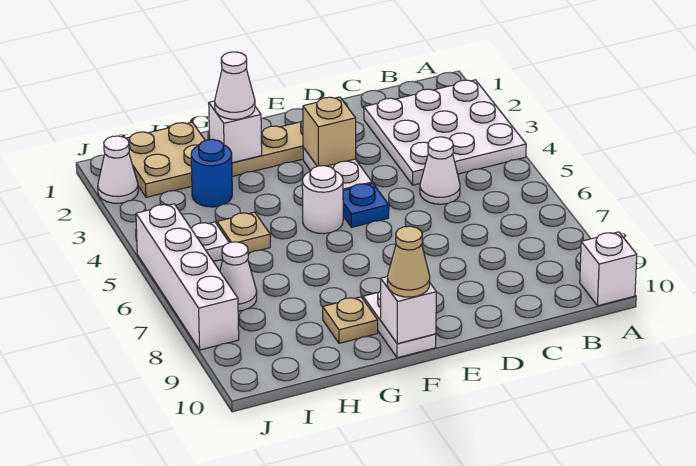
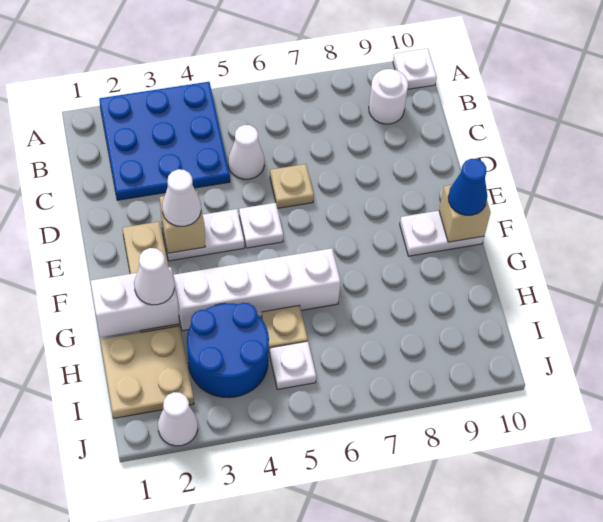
white plate A2:C4 level 1 -> blue plate A2:C4 level 1
white brick A10 level 1 -> white plate A10 level 1
blue plate E5 level 1 -> white plate E5 level 1
white round brick F5 level 1 -> white round brick B9 level 1
white brick F10 level 2 -> tan brick F10 level 2
tan cone F10 level 3 -> blue cone F10 level 3
white brick G2 level 2 -> white brick G1:G2 level 2
tan plate G9 level 1 -> tan plate D6 level 1
blue round brick H3 level 1 -> blue round brick H3:I4 level 1
white cone I7 level 1 -> white cone E3 level 3
white brick J5:J8 level 1 -> white brick G3:G6 level 1

